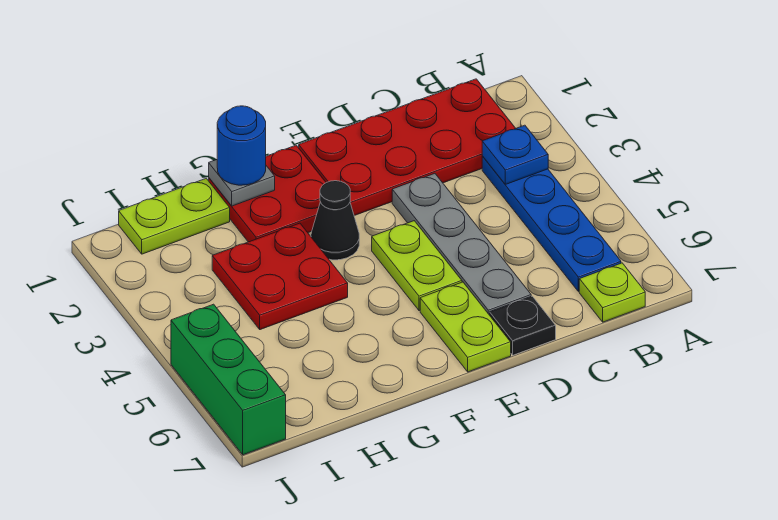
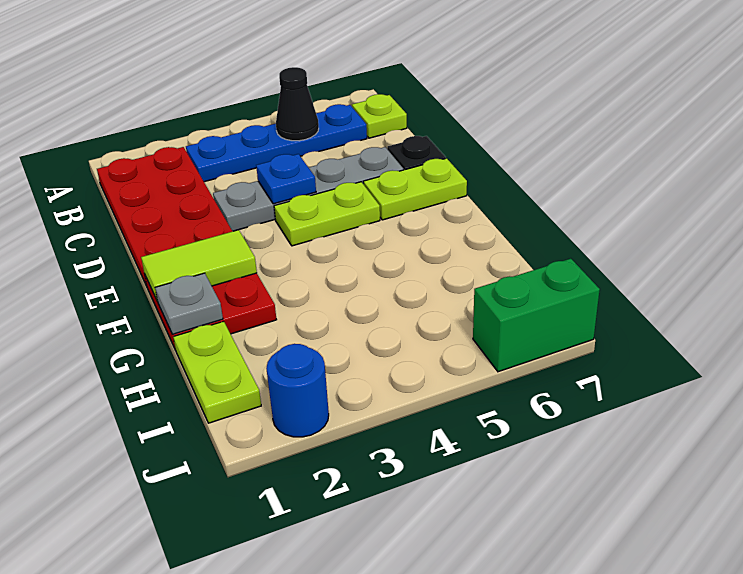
blue plate B3 level 2 -> blue plate D4 level 2
none -> lime tile F1:F2 level 2
black cone F3 level 1 -> black cone B5 level 2
blue round brick G1 level 3 -> blue round brick J2 level 1
red plate G3:H4 level 1 -> none
green brick J5:J7 level 1 -> green brick J6:J7 level 1

